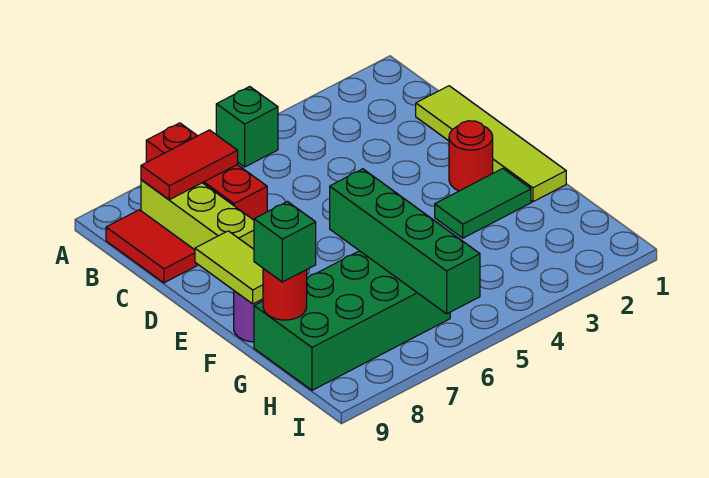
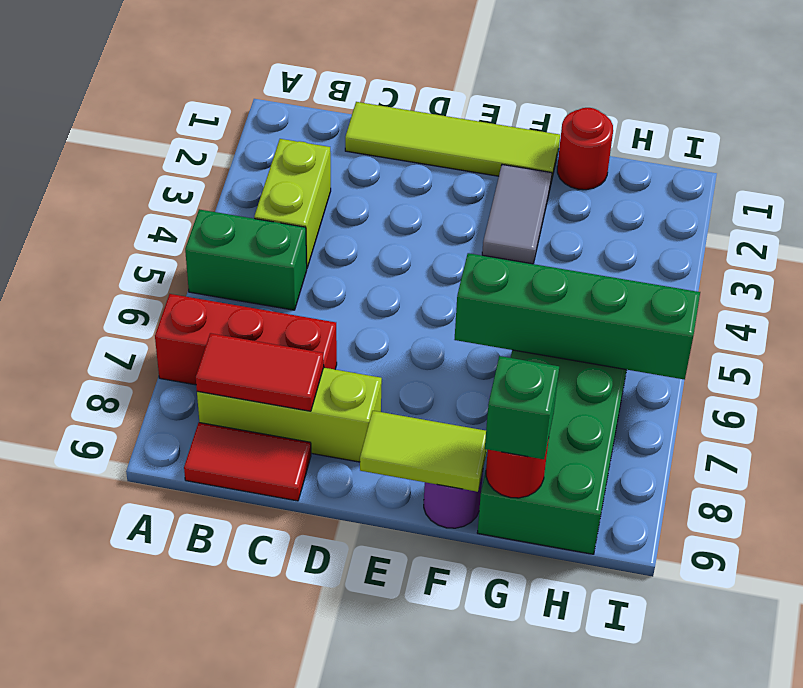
green brick A5 level 1 -> green brick A5:B5 level 1
none -> lime brick B3:B4 level 1
red tile B7:B8 level 2 -> red tile B8:C8 level 2
red round brick E2 level 1 -> red round brick G1 level 1
green tile F2:F3 level 1 -> grey tile F2:F3 level 1

